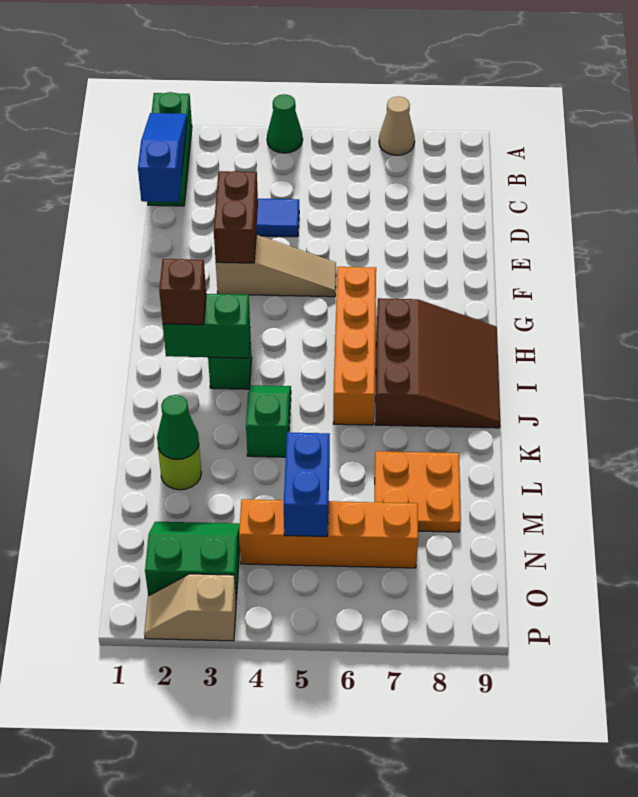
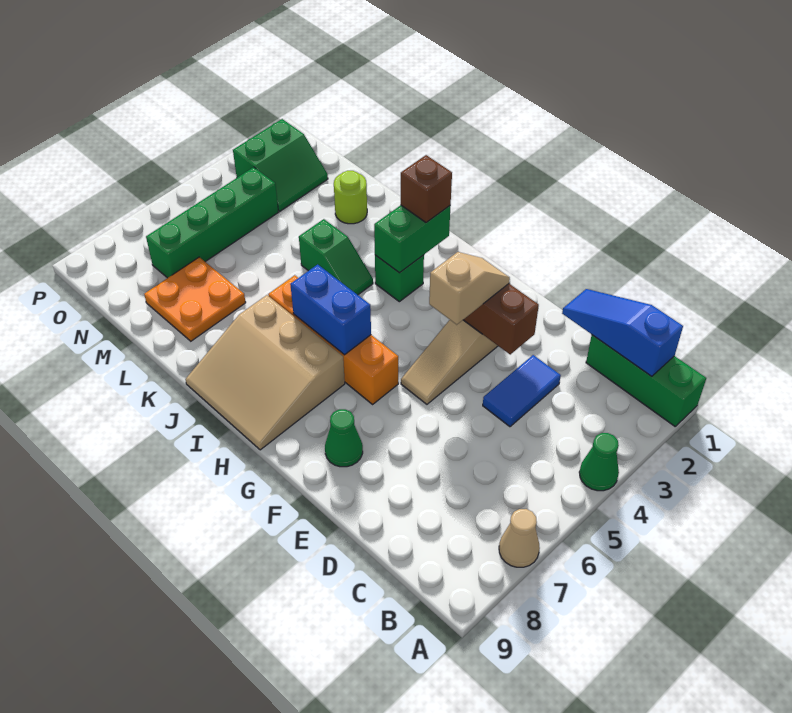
blue slope B1:D1 level 2 top D -> blue slope B1:D1 level 2 top B
brown slope H7:J9 level 1 top 7 -> tan slope H7:J9 level 1 top 7
green cone L2 level 2 -> green cone F8 level 1
blue brick M5:N5 level 2 -> blue brick H6:I6 level 2
orange brick N4:N7 level 1 -> green brick N4:N7 level 1
tan slope P2:P3 level 1 top 3 -> tan slope F3:F4 level 3 top 4

